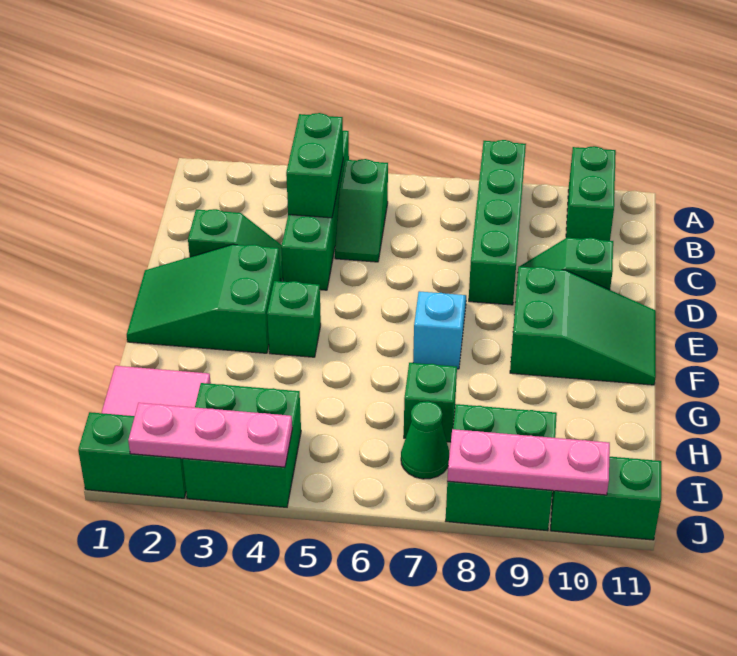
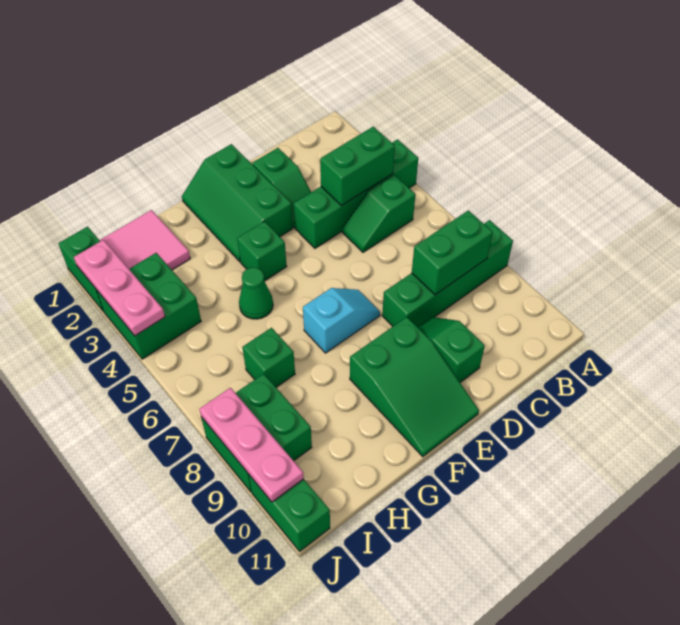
green brick A10:B10 level 1 -> green brick B8:C8 level 2
green slope E1:F3 level 1 top 3 -> green slope E1:F3 level 1 top E
green cone I7 level 1 -> green cone G5 level 1

